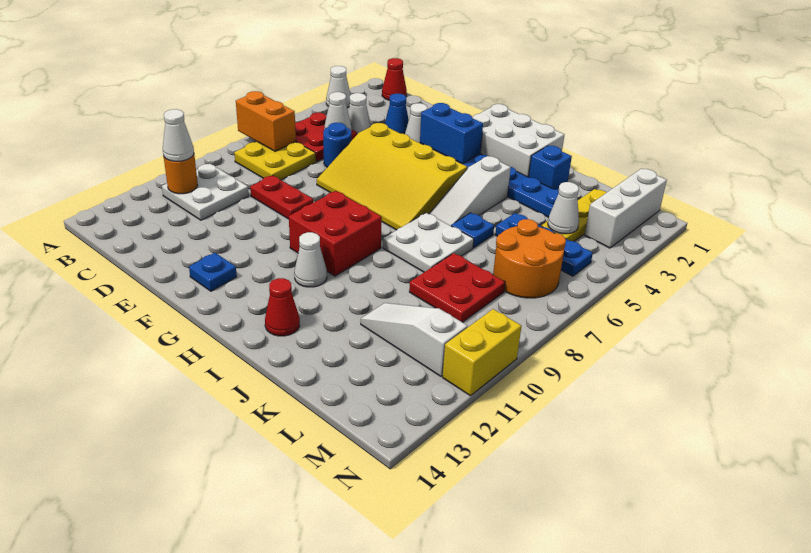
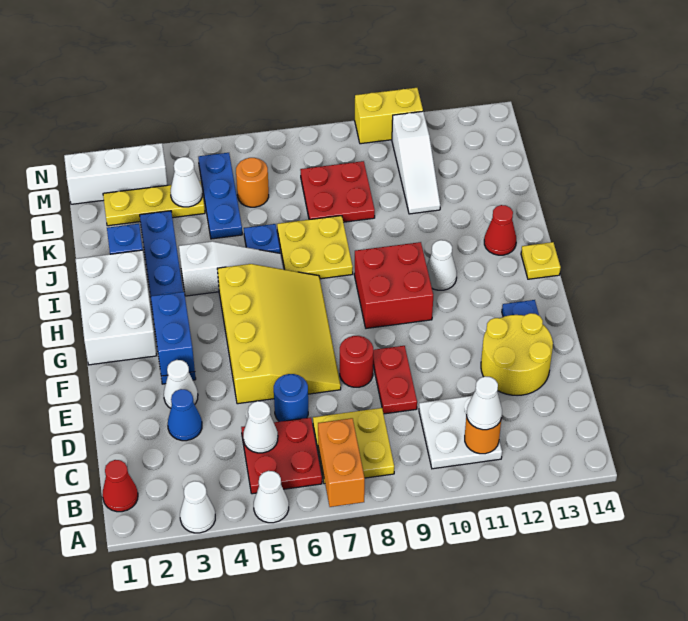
white cone C4 level 1 -> white cone A5 level 1
none -> yellow round brick D12:E13 level 1
none -> red round brick E8 level 1
none -> yellow plate H14 level 1
white plate I7:J8 level 1 -> yellow plate I7:J8 level 1
orange round brick L6:M7 level 1 -> orange round brick L6 level 1

